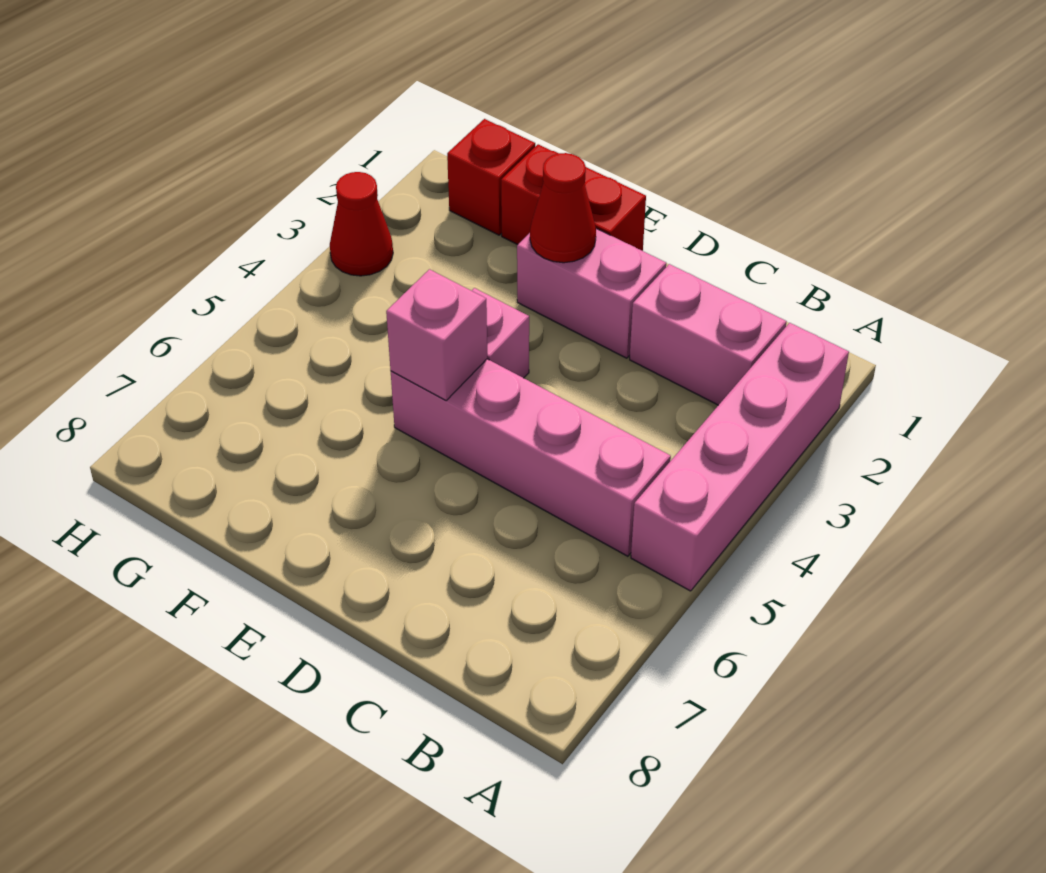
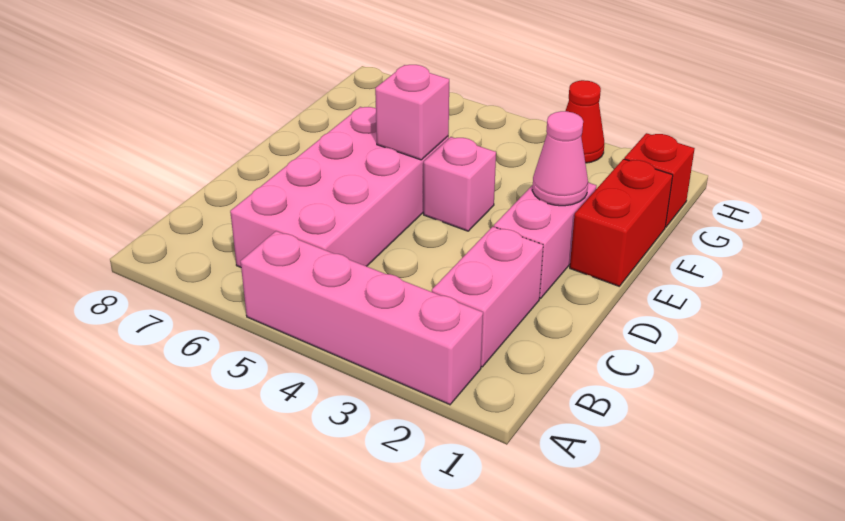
pink brick B5:E5 level 1 -> pink brick B5:E6 level 1
red cone E2 level 2 -> pink cone E2 level 2

